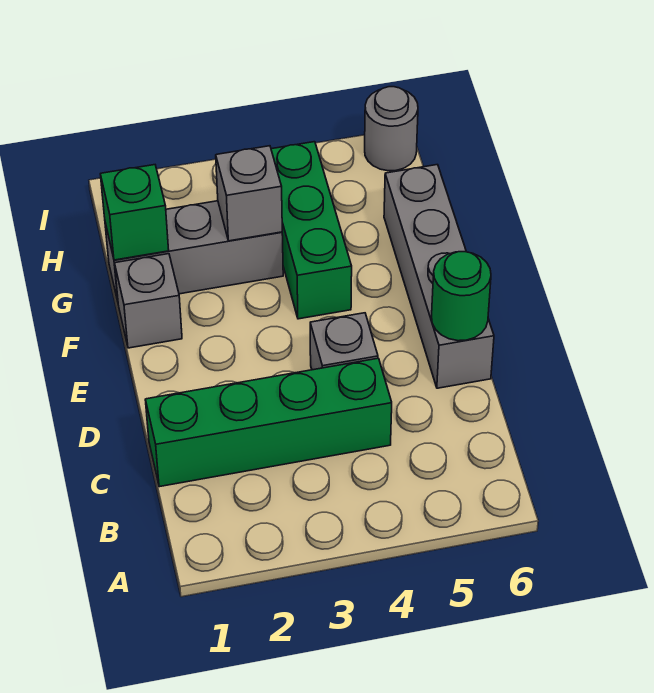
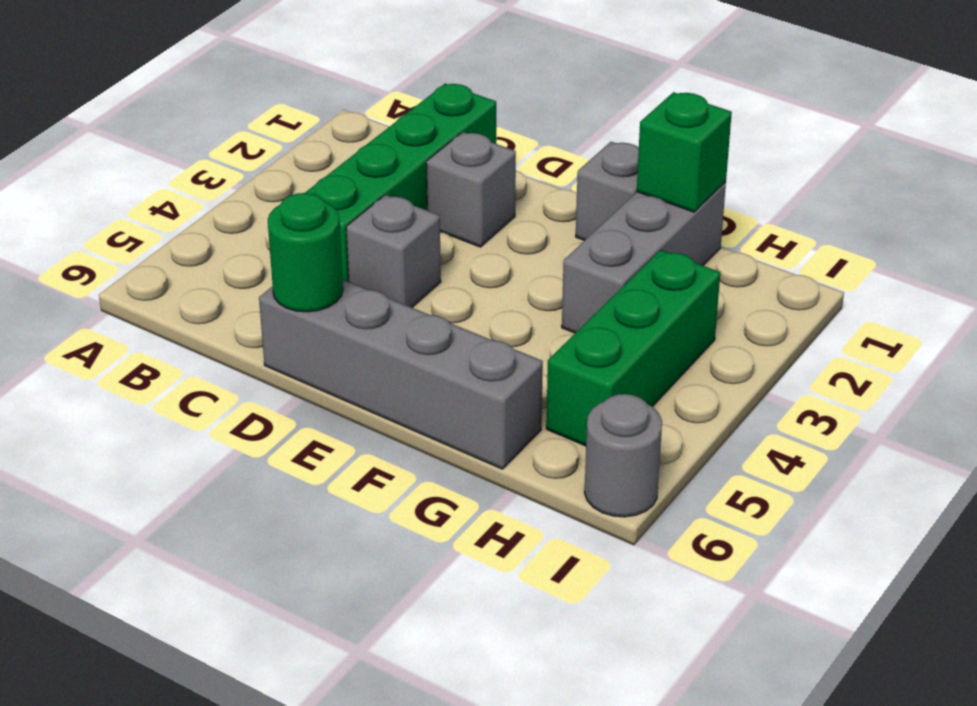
green brick F4:H4 level 1 -> green brick H3:H5 level 1
grey brick G3 level 2 -> grey brick D2 level 1

